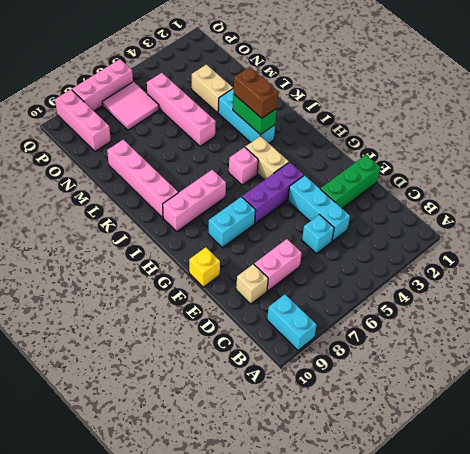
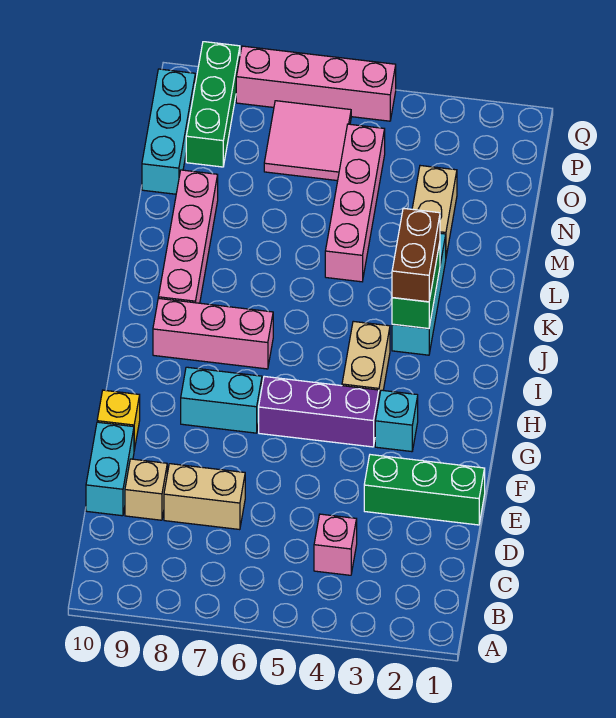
cyan brick A9:B9 level 1 -> cyan brick D10:E10 level 1
cyan brick D4:F4 level 1 -> cyan brick N10:P10 level 1
cyan brick D5 level 1 -> cyan brick G3 level 1
pink brick D7:D8 level 1 -> tan brick D7:D8 level 1
pink brick I5 level 1 -> pink brick C4 level 1
pink brick O9:Q9 level 1 -> green brick O9:Q9 level 1
pink brick Q6:Q8 level 1 -> pink brick Q5:Q8 level 1

